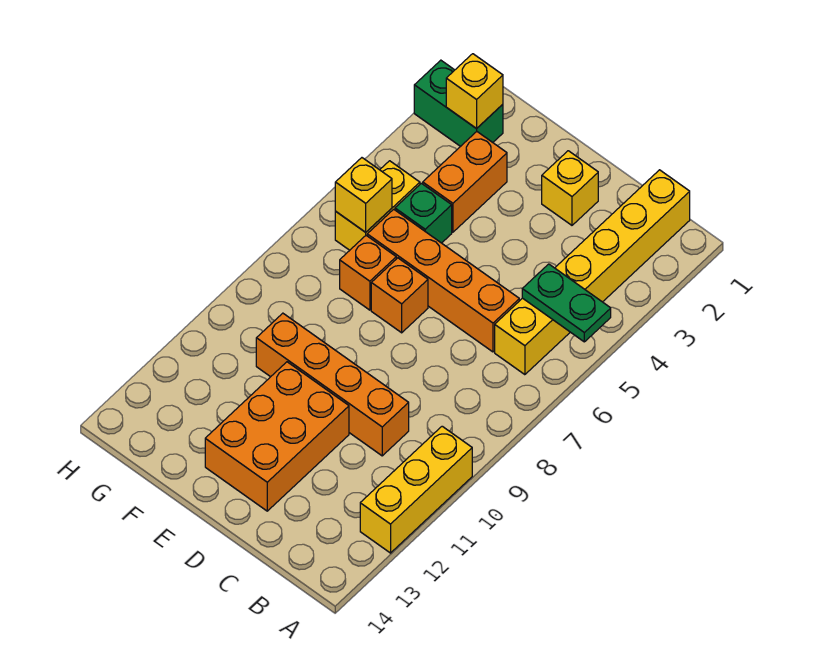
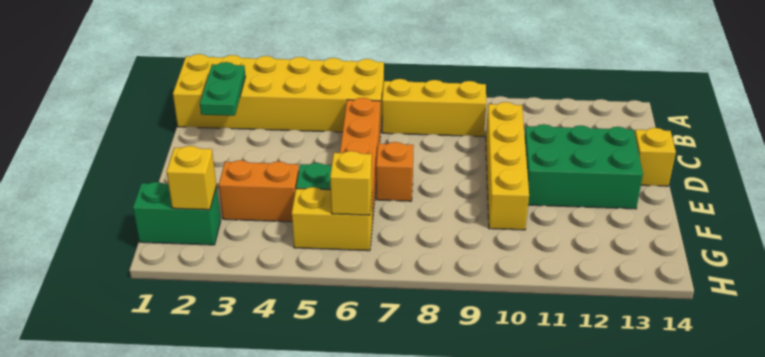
green plate A5:B5 level 2 -> green plate B2:C2 level 2
yellow brick A10:A12 level 1 -> yellow brick B7:B9 level 1
yellow brick B1:B6 level 1 -> yellow brick A1:B6 level 1
orange brick C10:F10 level 1 -> yellow brick C10:F10 level 1
yellow brick D2 level 1 -> yellow brick D14 level 1
orange brick D11:E13 level 1 -> green brick D11:E13 level 1
orange brick F7 level 1 -> none
green brick G2:H2 level 1 -> green brick G1:G2 level 1

